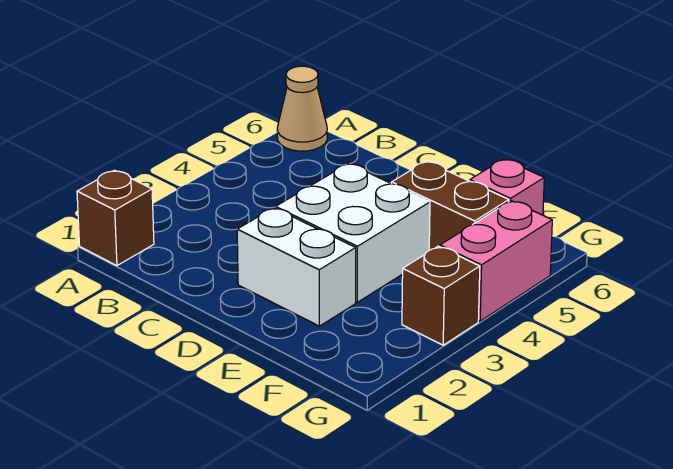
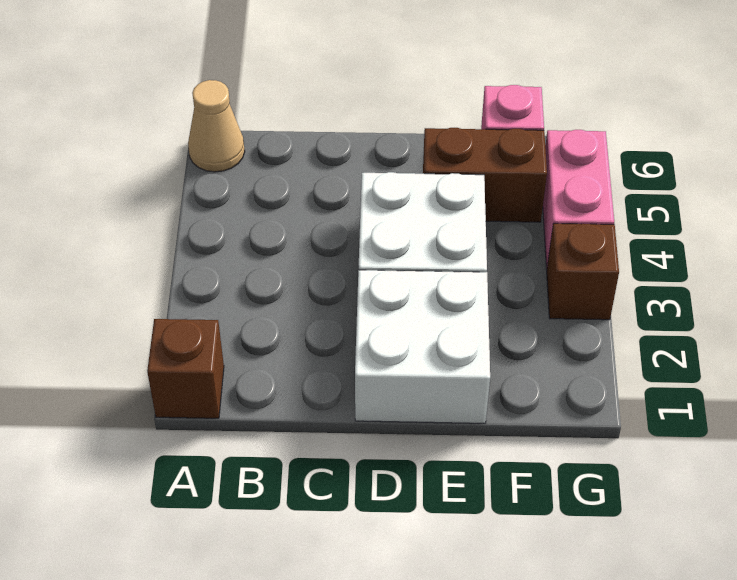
white brick D2:E2 level 1 -> white brick D1:E2 level 1

